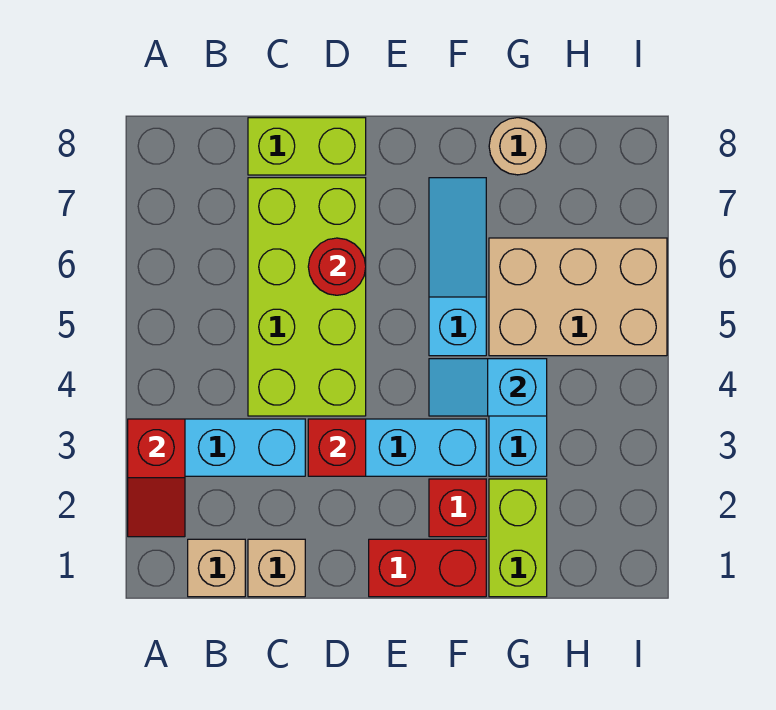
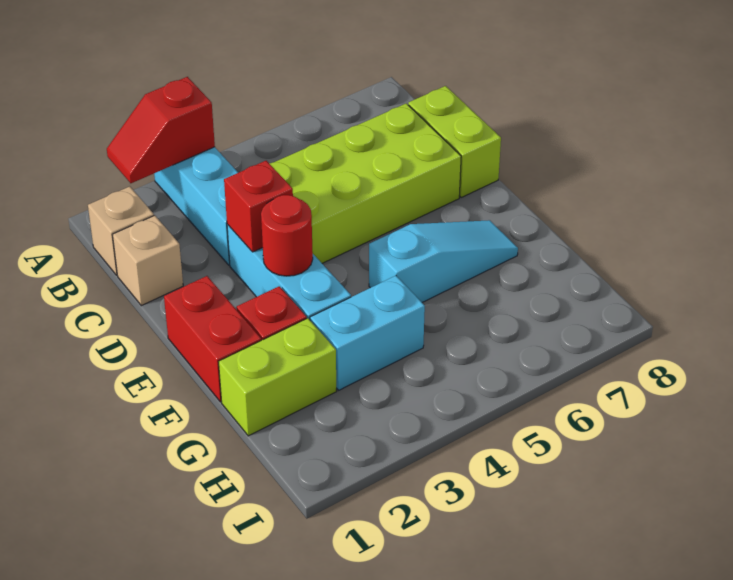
red round brick D6 level 2 -> red round brick E3 level 2
cyan slope F4:G4 level 2 top G -> none
tan brick G5:I6 level 1 -> none
tan round brick G8 level 1 -> none

